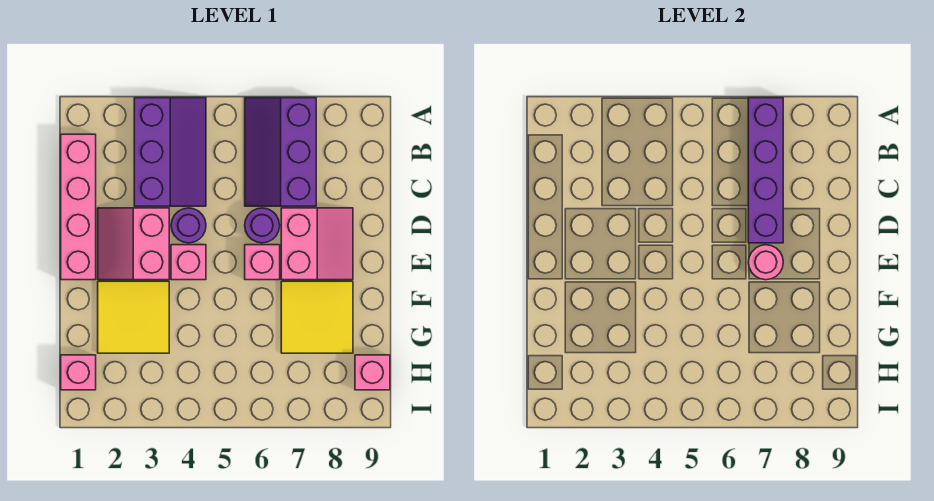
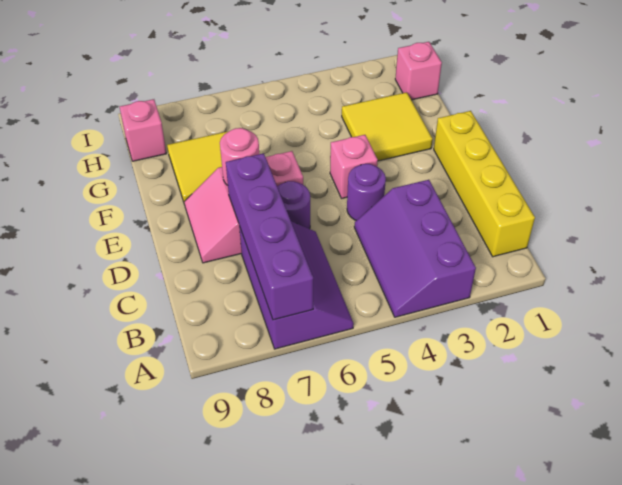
pink brick B1:E1 level 1 -> yellow brick B1:E1 level 1
pink slope D2:E3 level 1 top 3 -> none

